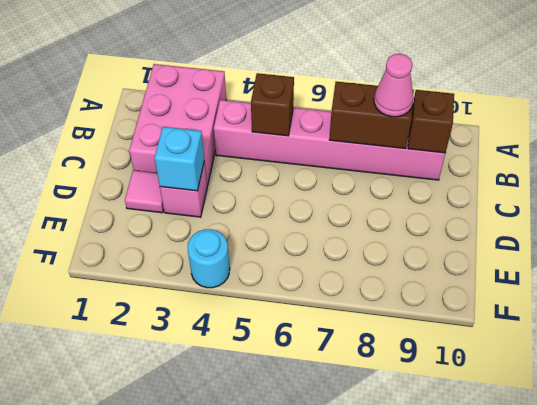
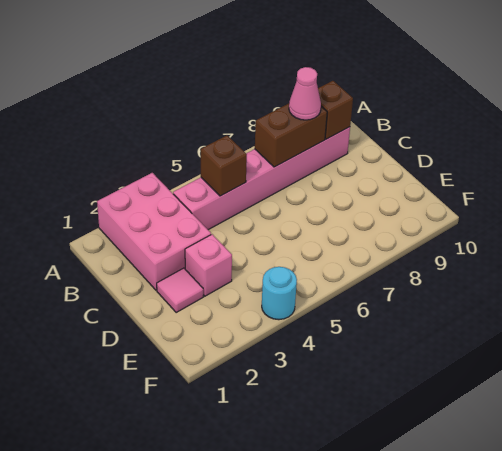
cyan brick D3 level 2 -> none

